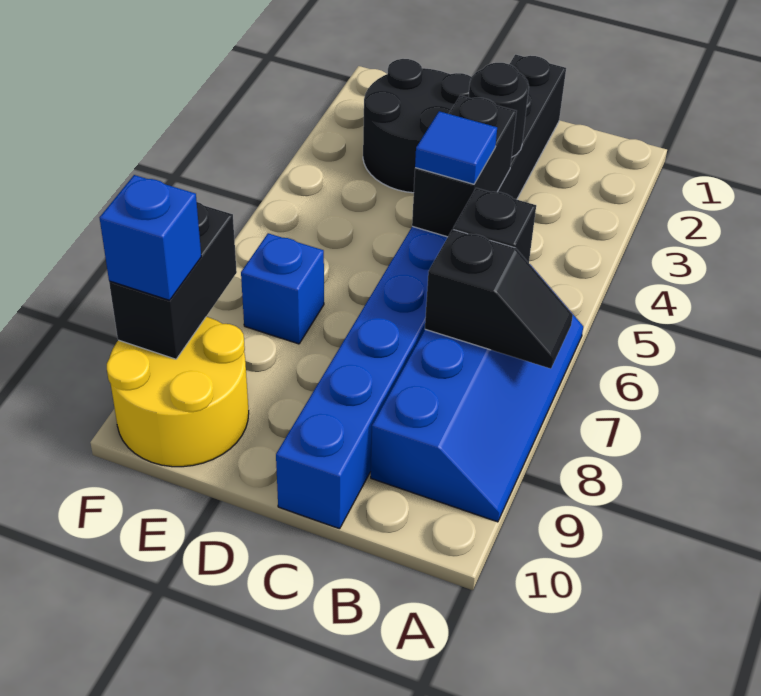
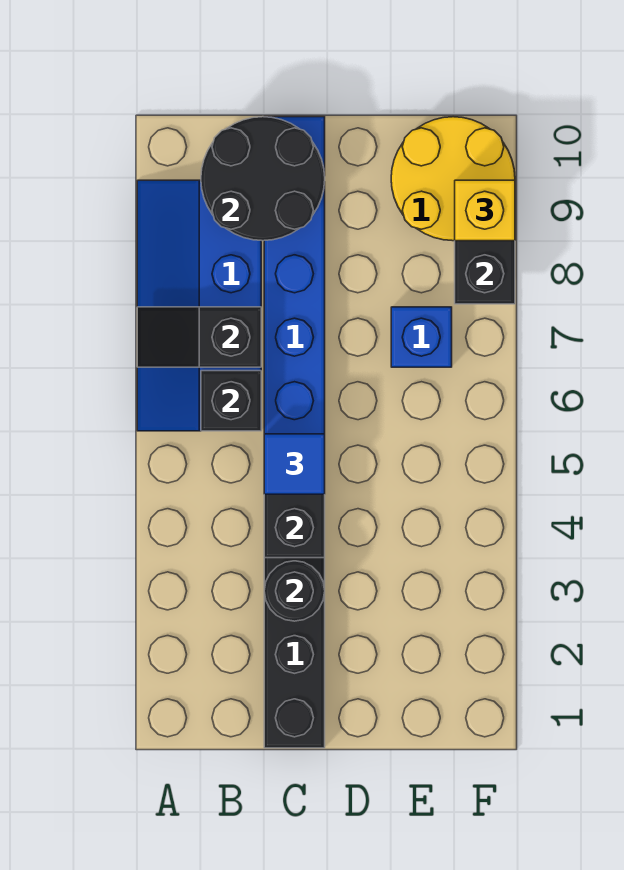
black round brick D2:E3 level 1 -> black round brick B9:C10 level 2
blue brick F9 level 3 -> yellow brick F9 level 3

